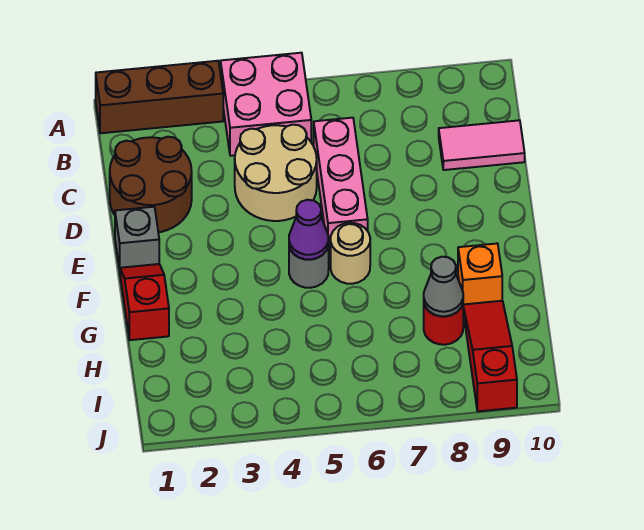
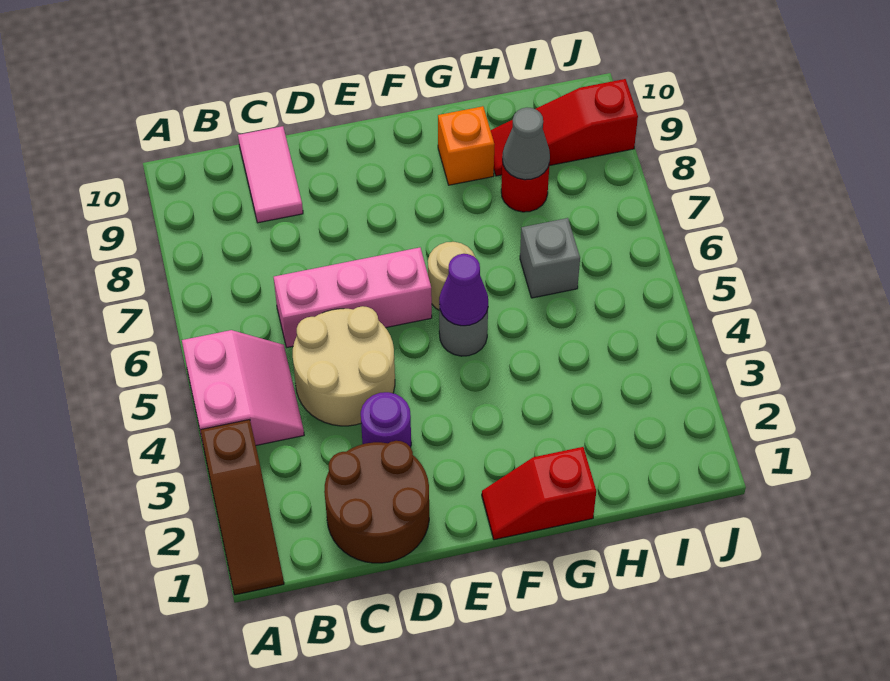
brown brick A1:A3 level 1 -> brown slope A1:A3 level 1 top 3
pink brick A4:B5 level 1 -> pink slope A4:B5 level 1 top A
none -> purple round brick D3 level 1
grey brick E1 level 1 -> grey brick H6 level 1

